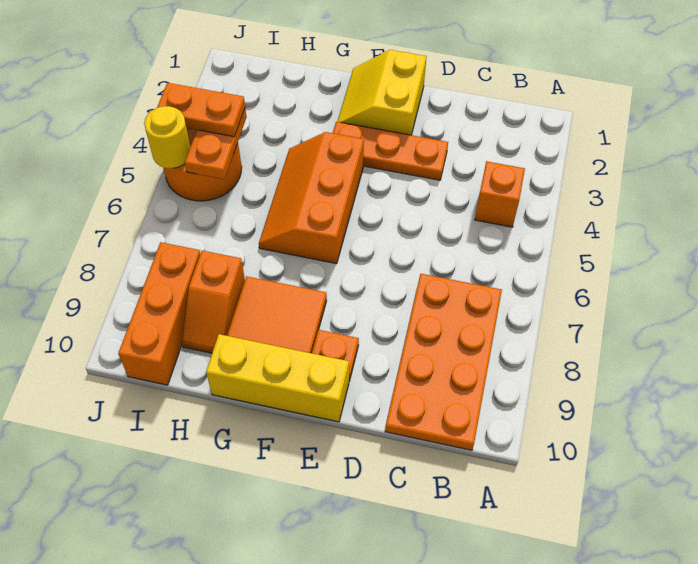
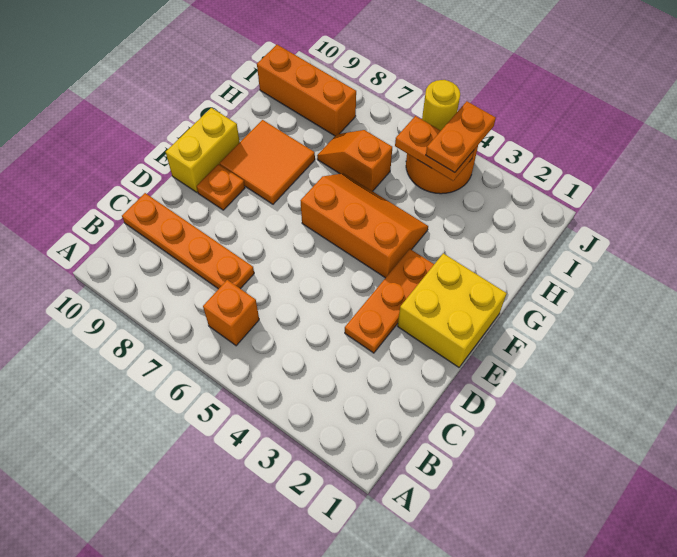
orange brick B4 level 1 -> orange brick B6 level 1
orange plate B7:C10 level 1 -> orange plate C7:C10 level 1
yellow slope E1:F2 level 1 top E -> yellow brick E1:F2 level 1
yellow brick E10:G10 level 1 -> yellow brick E10:F10 level 1
orange slope H8:H9 level 1 top 8 -> orange slope H6:H7 level 1 top 6

